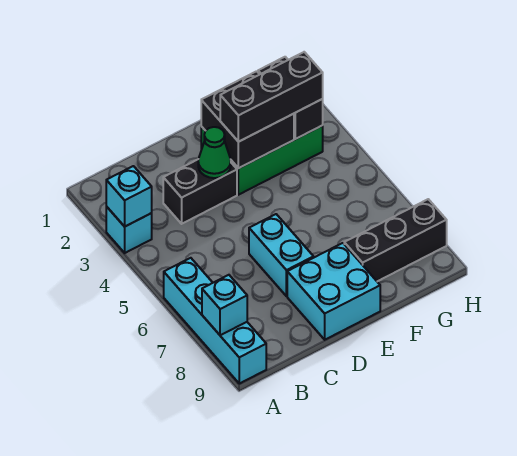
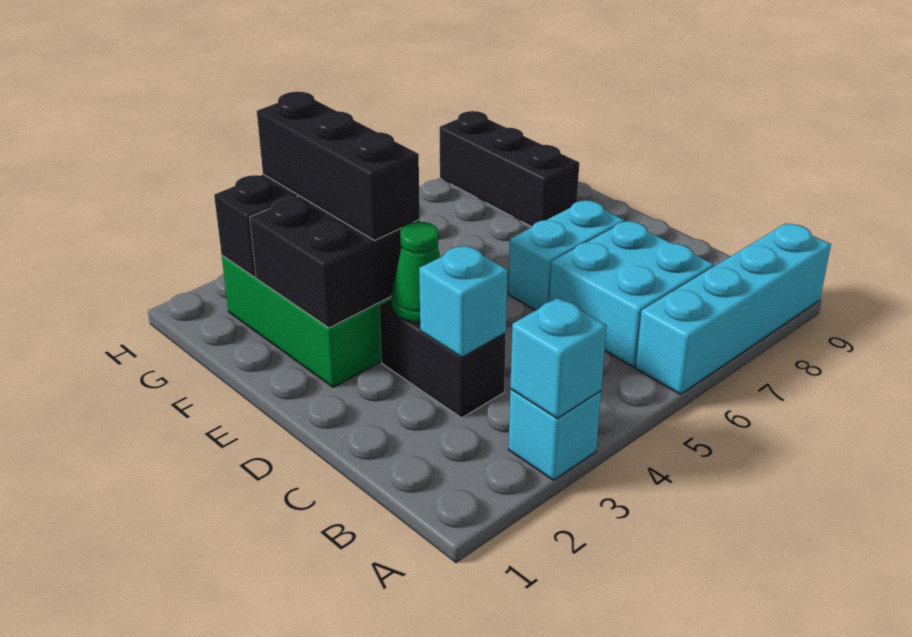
cyan brick A8 level 2 -> cyan brick C3 level 2
cyan brick D8:E9 level 1 -> cyan brick B6:C7 level 1

